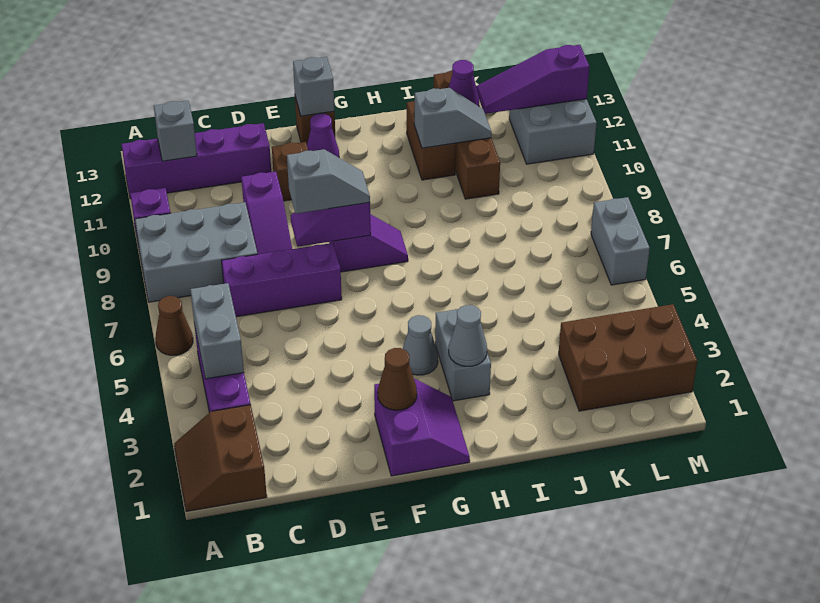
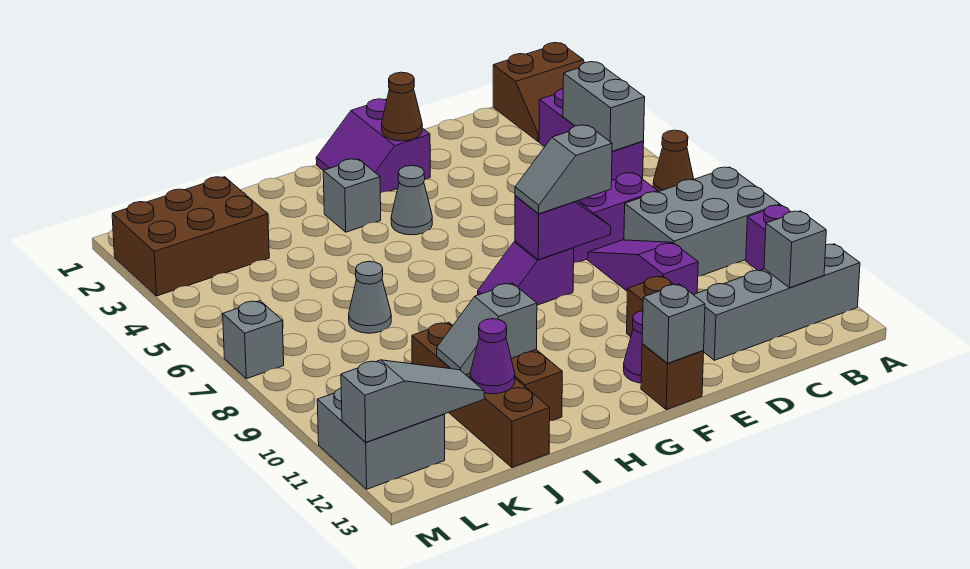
brown slope A1:B2 level 1 top B -> brown slope A1:B2 level 1 top 1
purple brick A12:D12 level 1 -> grey brick A12:D12 level 1
grey brick H3:H4 level 1 -> grey brick H3 level 1
grey cone H3 level 2 -> grey cone J7 level 1
purple slope K12:M12 level 2 top M -> grey slope K12:M12 level 2 top M
grey brick M6:M7 level 1 -> grey brick M7 level 1

